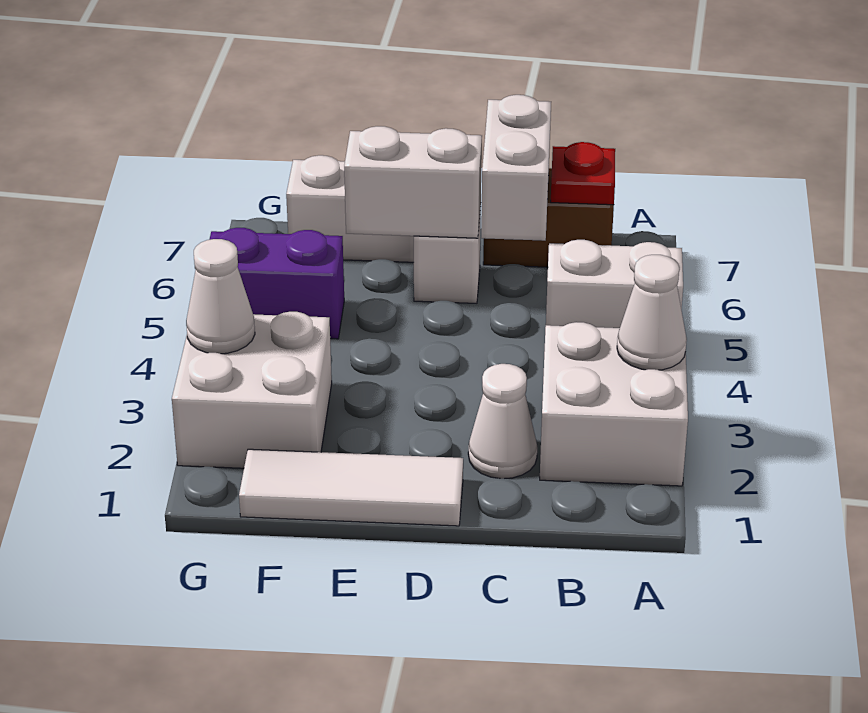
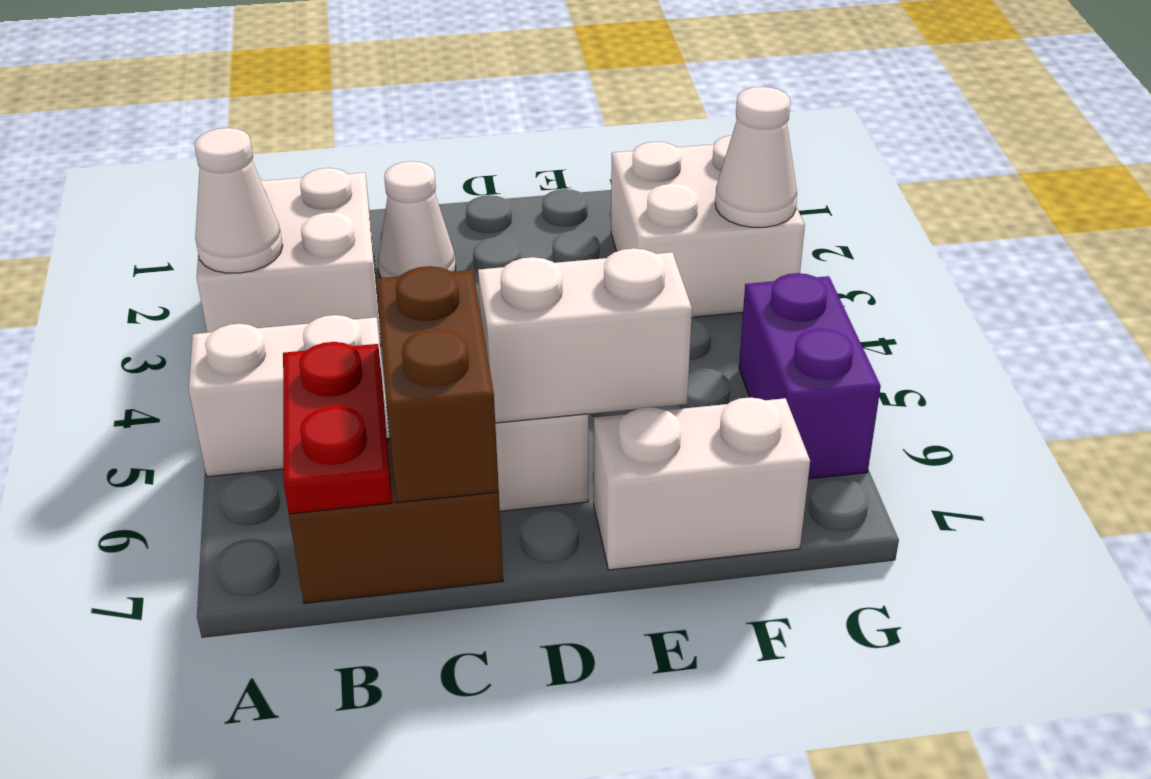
red plate B7 level 2 -> red plate B6:B7 level 2
white brick C6:C7 level 2 -> brown brick C6:C7 level 2
white tile D1:F1 level 1 -> none
purple brick F5:G5 level 1 -> purple brick G5:G6 level 1

